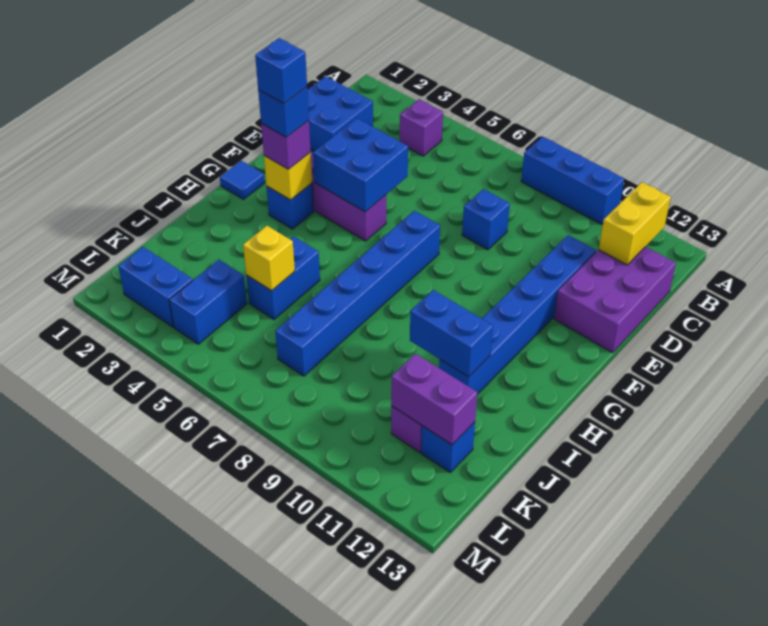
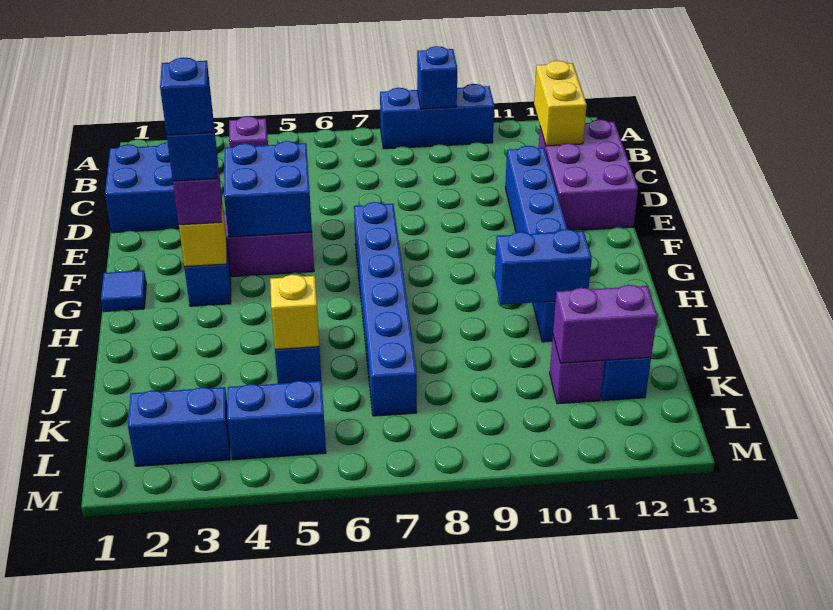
blue brick D8 level 1 -> blue brick A9 level 2
blue brick K4:L4 level 1 -> blue brick L4:L5 level 1

